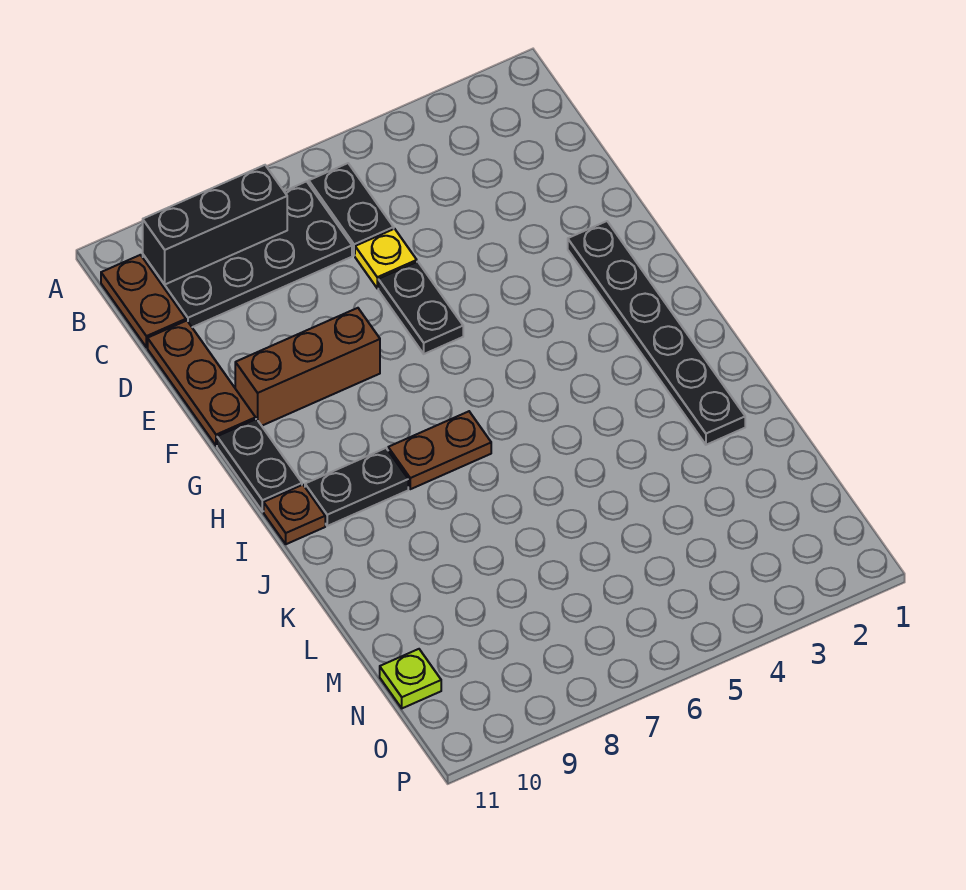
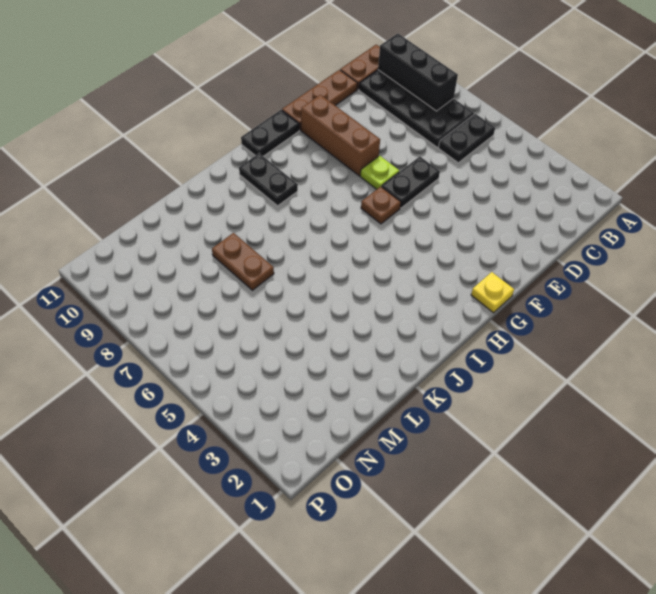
yellow plate D6 level 1 -> yellow plate G1 level 1
black plate F2:K2 level 1 -> none
brown plate I7:I8 level 1 -> brown plate L7:L8 level 1
brown plate I11 level 1 -> brown plate G6 level 1
lime plate N11 level 1 -> lime plate F7 level 1

